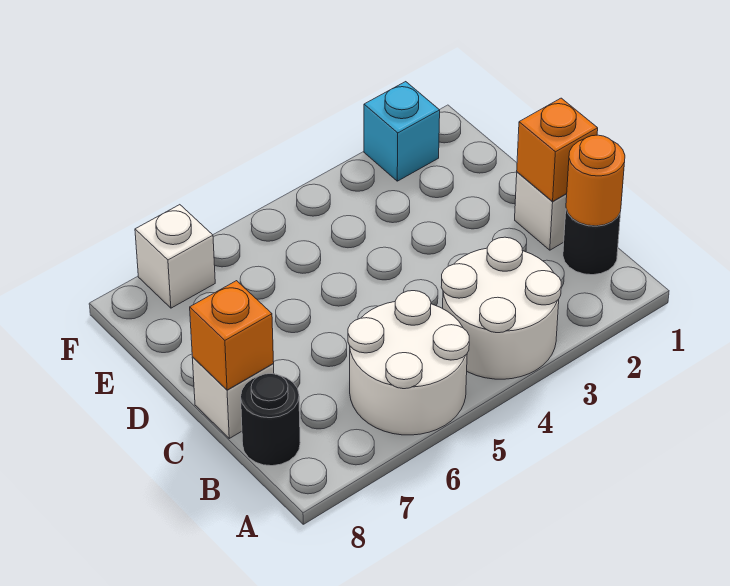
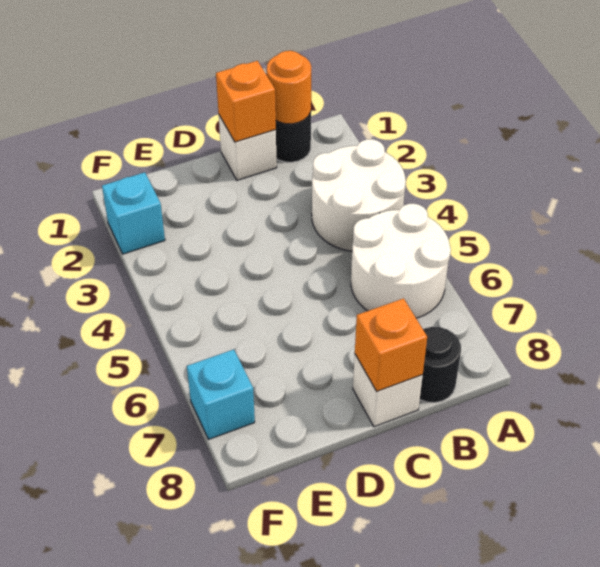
white brick F7 level 1 -> cyan brick F7 level 1

